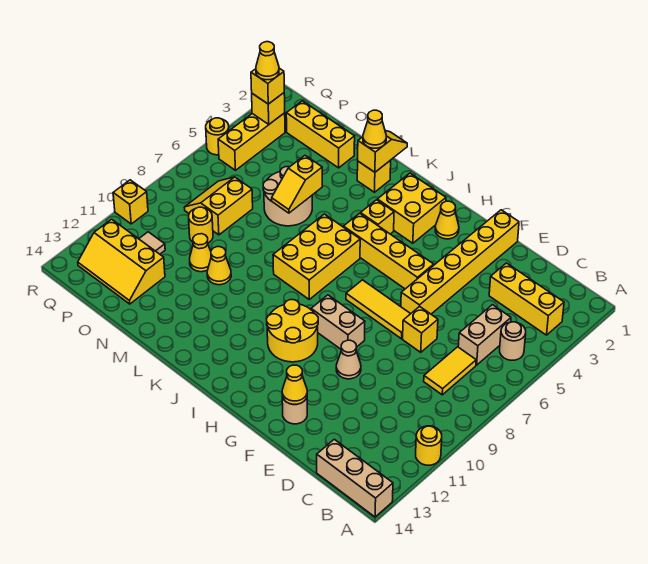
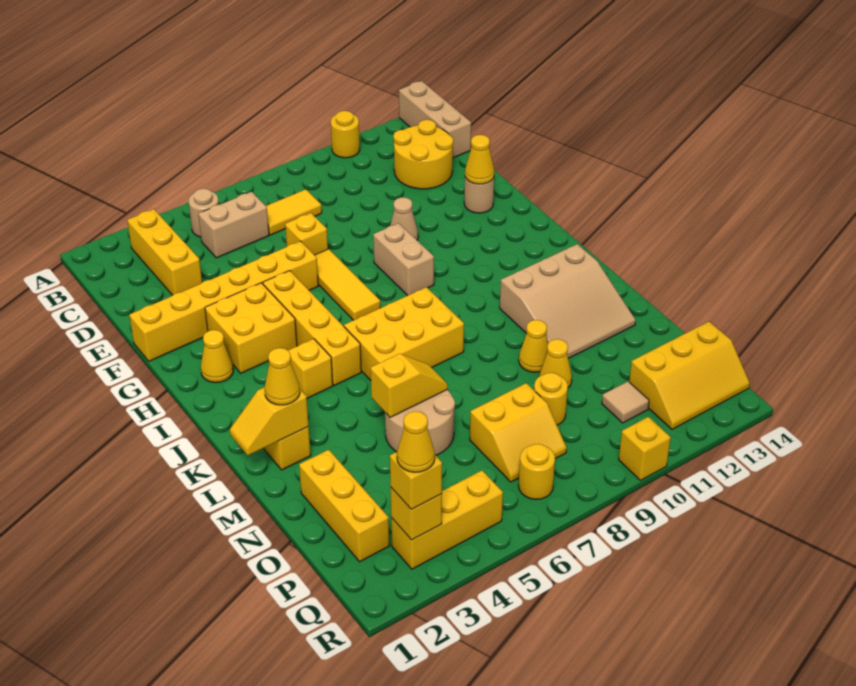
yellow round brick H10:I11 level 1 -> yellow round brick C12:D13 level 1
yellow brick I2:J3 level 1 -> yellow brick G3:H4 level 1
none -> tan slope K11:M13 level 1 top K
yellow slope O12:Q13 level 1 top 12 -> yellow slope P12:Q14 level 1 top P
yellow round brick R5 level 1 -> yellow round brick Q7 level 1

